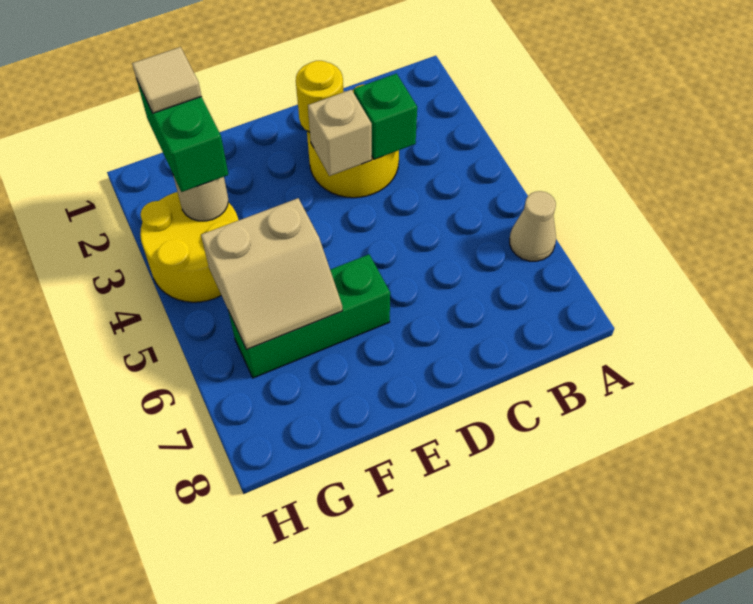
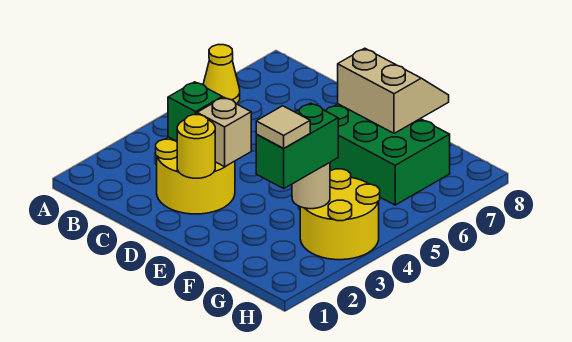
tan cone A6 level 1 -> yellow cone A6 level 1
green brick E6:G6 level 1 -> green brick E6:G7 level 1
tan slope F5:G6 level 2 top 5 -> tan slope E7:F8 level 2 top 7

